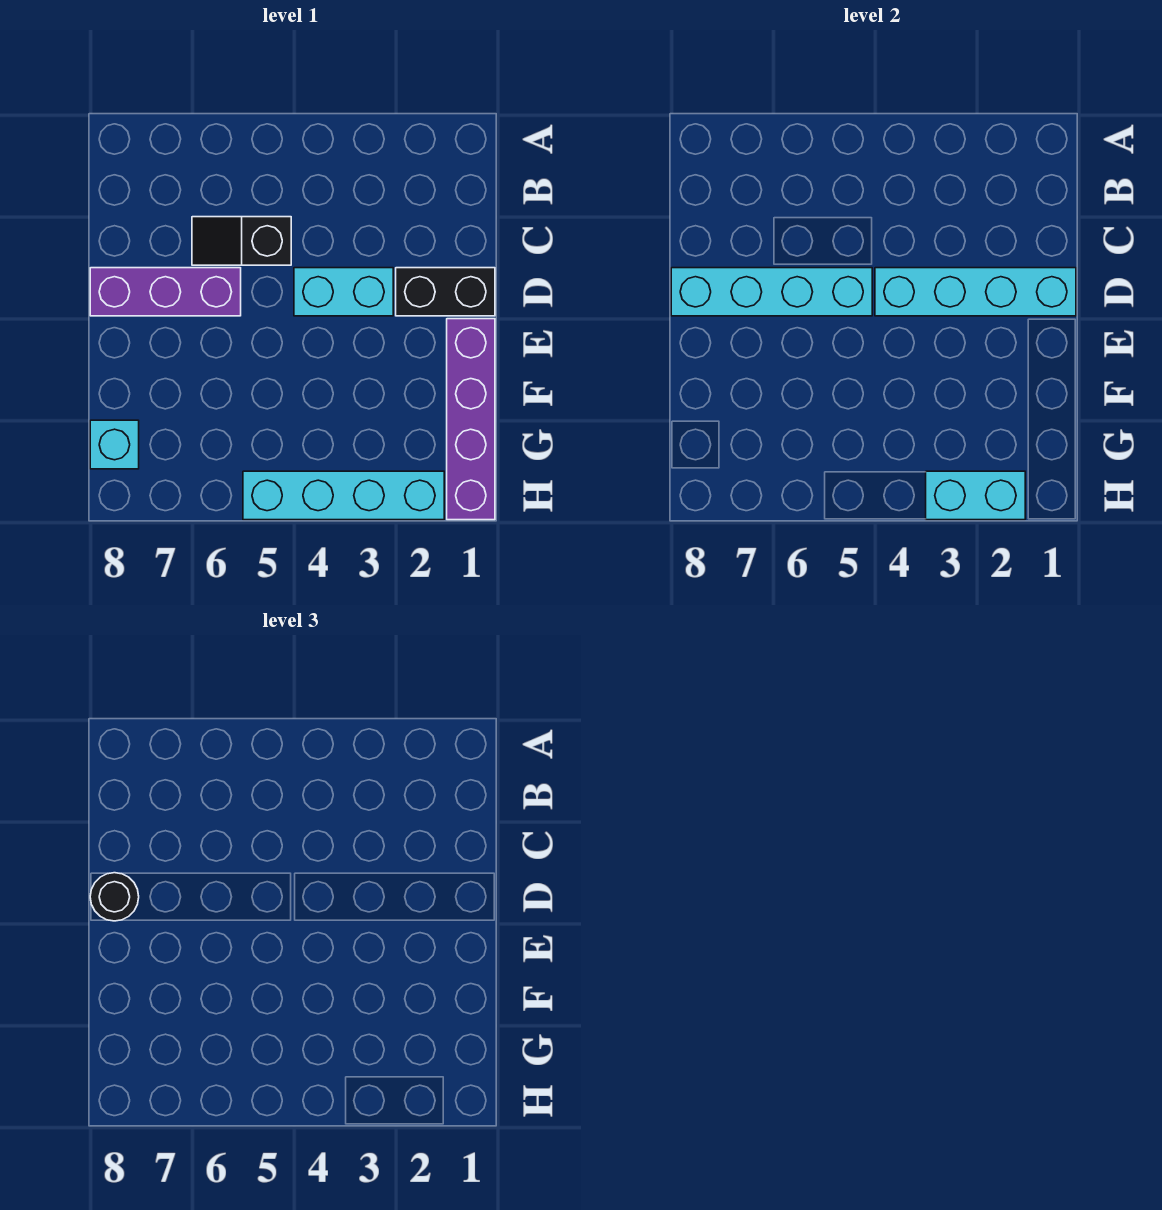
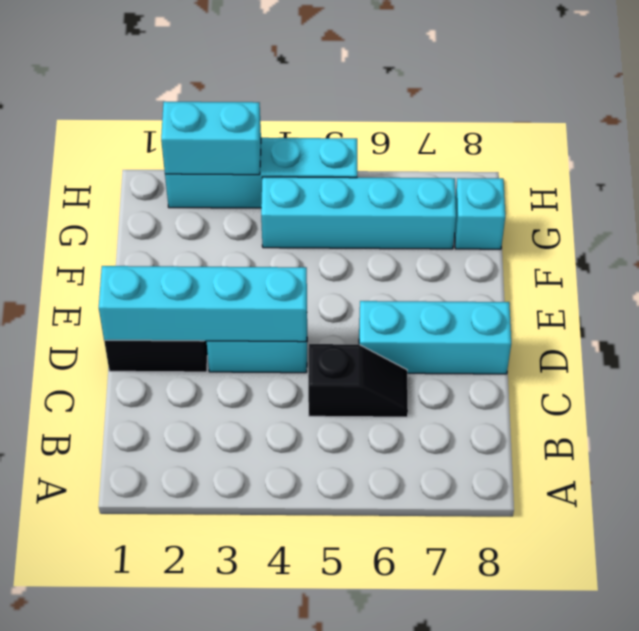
cyan brick D5:D8 level 2 -> cyan brick G4:G7 level 1
purple brick D6:D8 level 1 -> cyan brick D6:D8 level 1
black round brick D8 level 3 -> none
purple brick E1:H1 level 1 -> none

